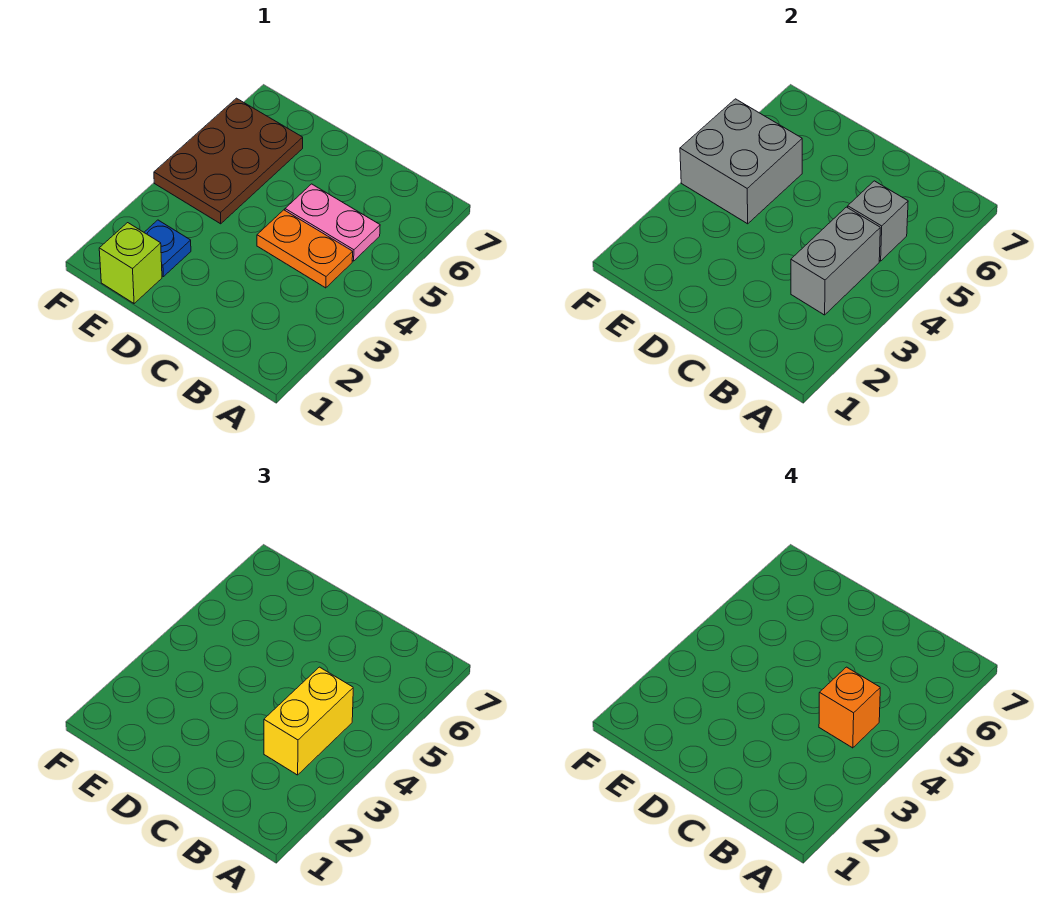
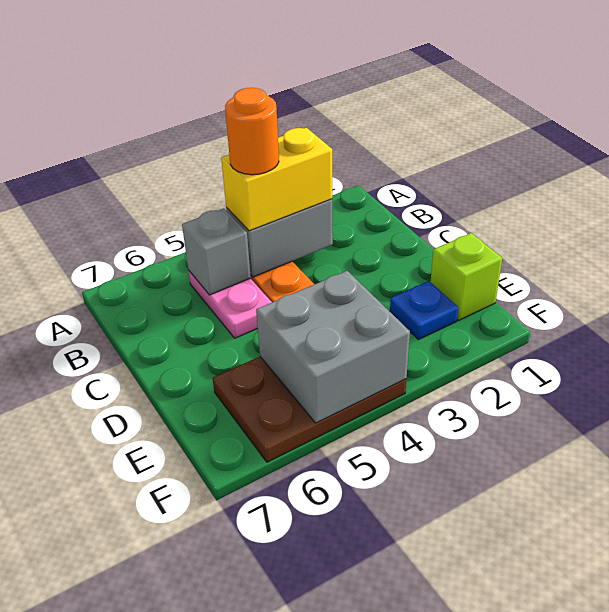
orange brick B4 level 4 -> orange round brick B4 level 4

